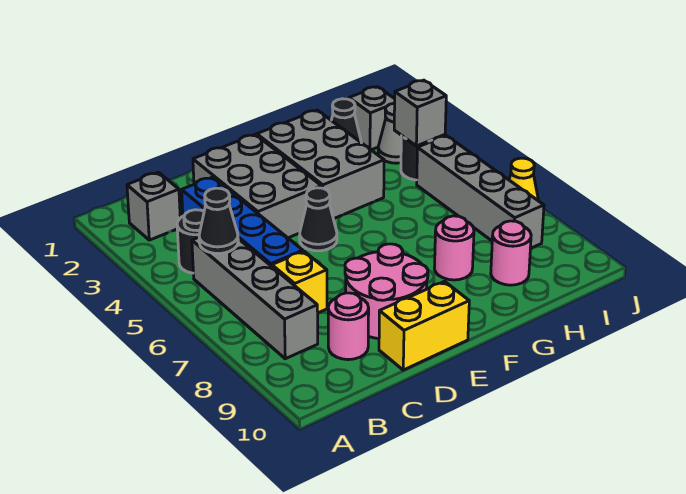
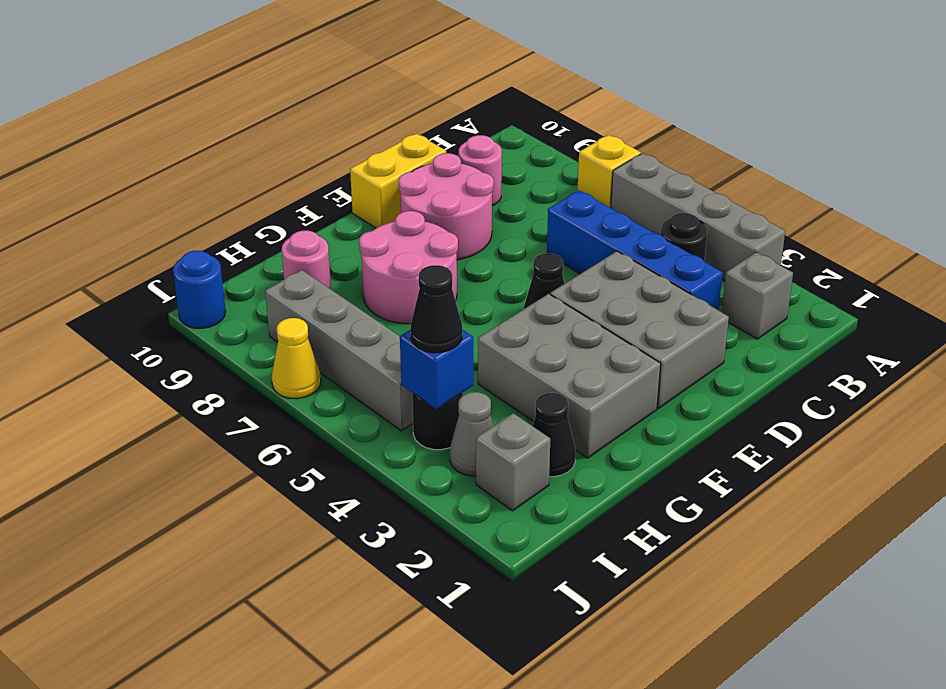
grey brick B5:B8 level 1 -> grey brick A3:A6 level 1
black cone B5 level 2 -> black cone I4 level 3
yellow brick C7 level 1 -> yellow brick A7 level 1
pink round brick G8 level 1 -> pink round brick F7:G8 level 1
grey brick I4 level 2 -> blue brick I4 level 2
none -> blue round brick J10 level 1

